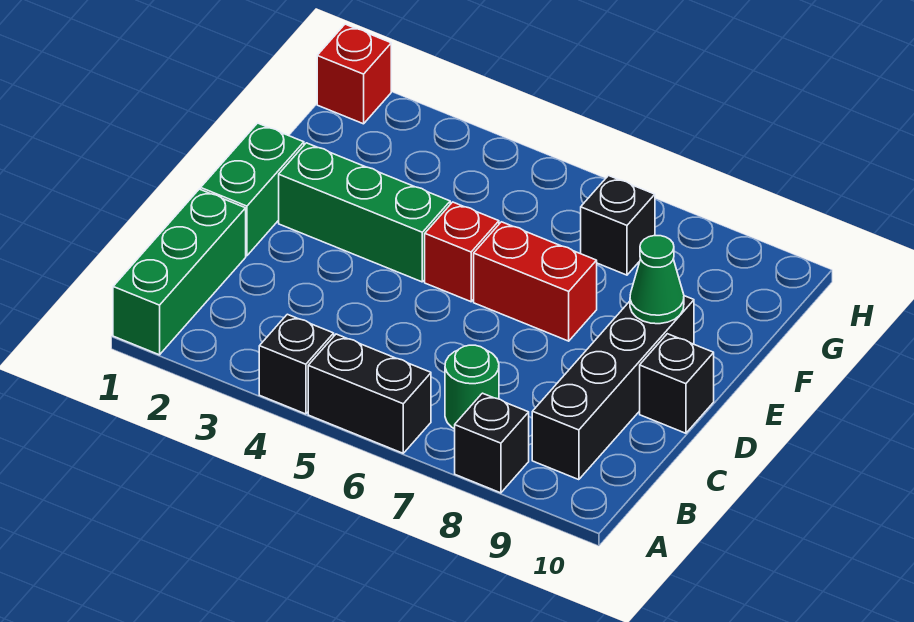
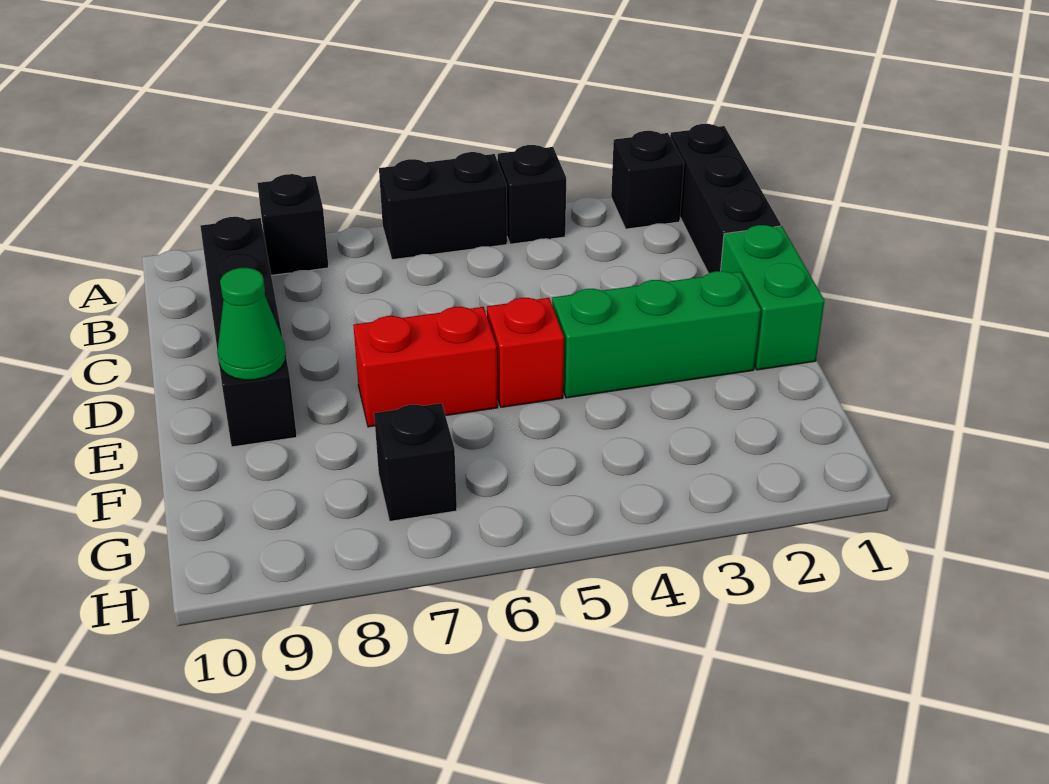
green brick A1:C1 level 1 -> black brick A1:C1 level 1
green round brick B7 level 1 -> none
black brick D10 level 1 -> black brick A2 level 1
red brick H1 level 1 -> none

